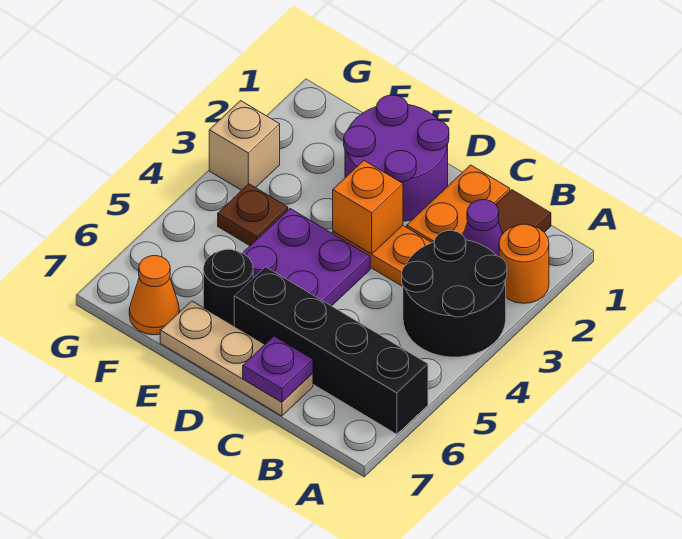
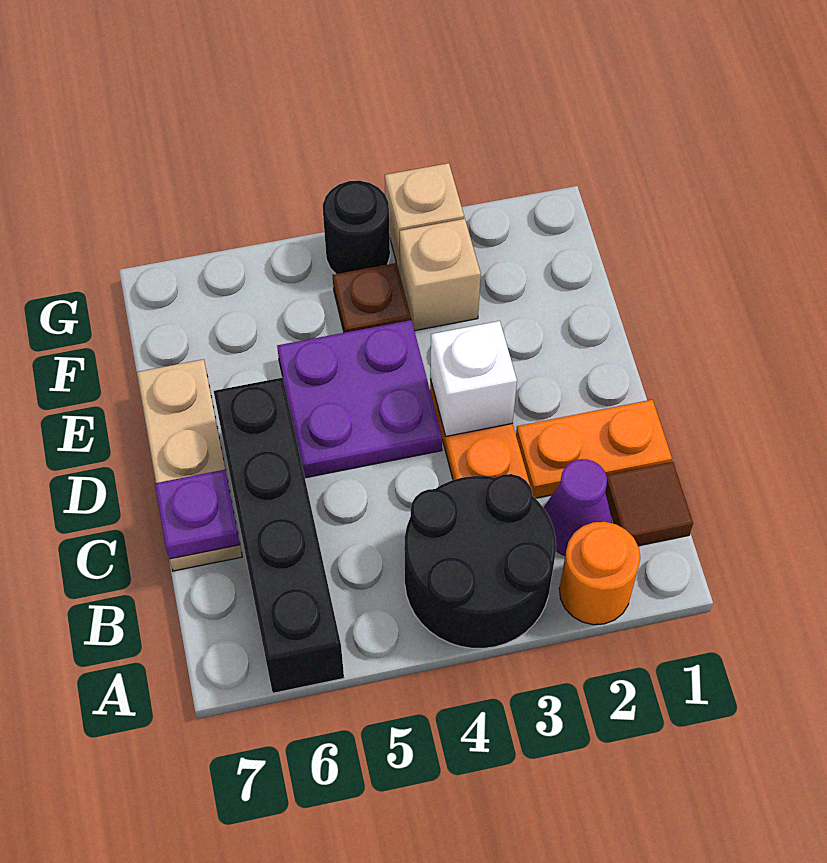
purple round brick D1:E2 level 1 -> none
orange brick D3 level 2 -> white brick D3 level 2
black round brick E6 level 1 -> black round brick G4 level 1
none -> tan brick F3 level 1
orange cone F7 level 1 -> none

